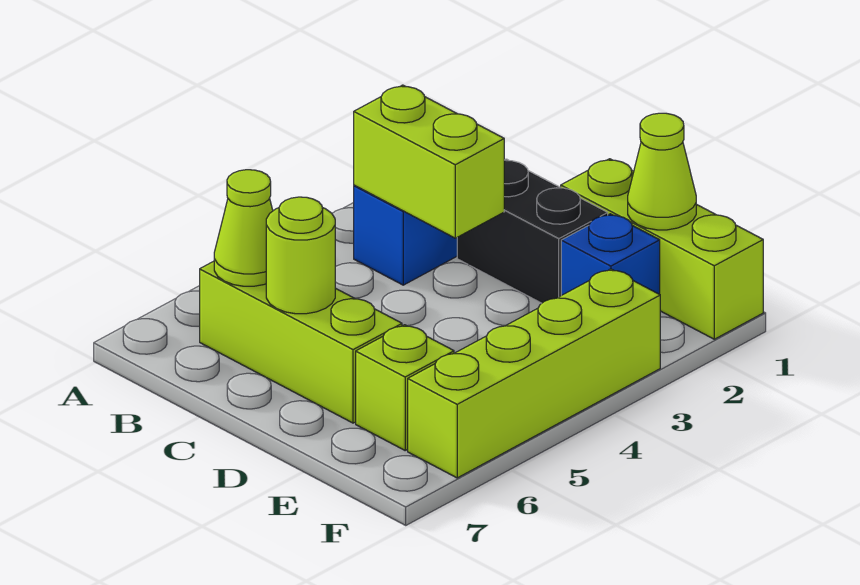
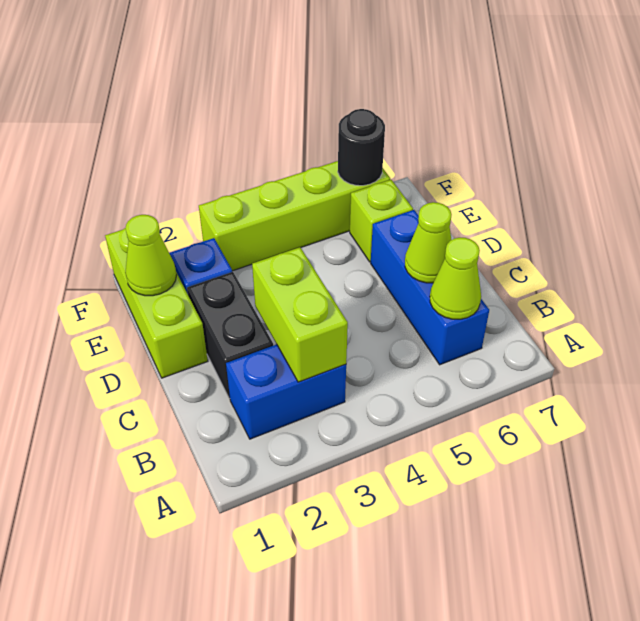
lime brick B6:D6 level 1 -> blue brick B6:D6 level 1
lime round brick C6 level 2 -> lime cone C6 level 2
none -> black round brick F6 level 2

